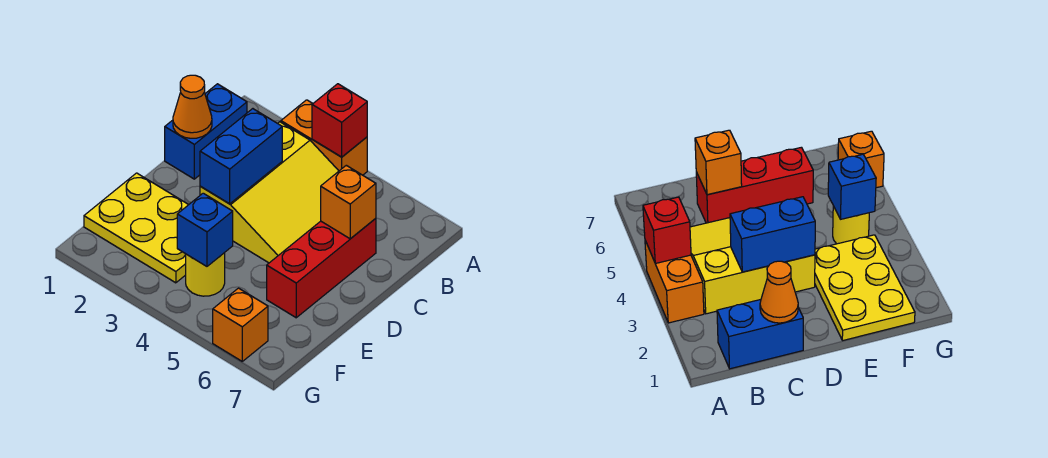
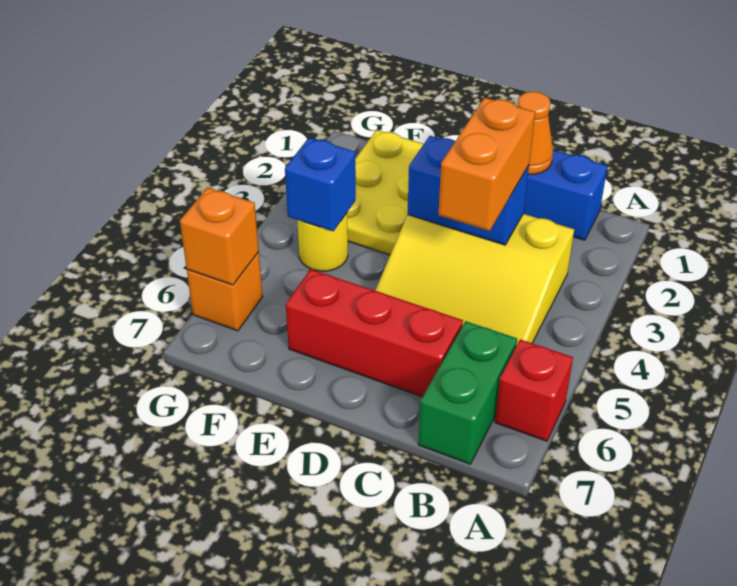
orange brick A3:A4 level 1 -> orange brick C3:C4 level 3
red brick A4 level 2 -> red brick A6 level 1
none -> green brick B6:B7 level 1
orange brick C6 level 2 -> orange brick G6 level 2

